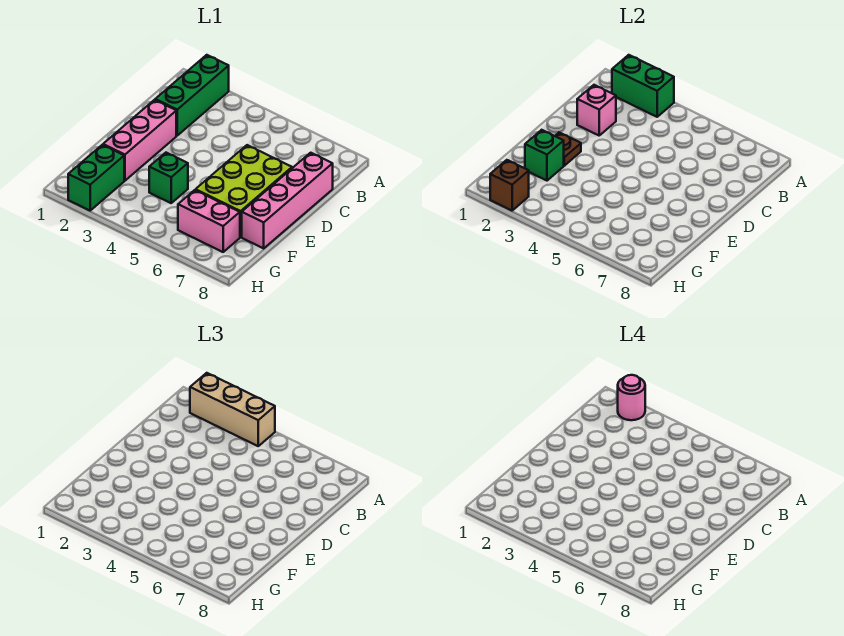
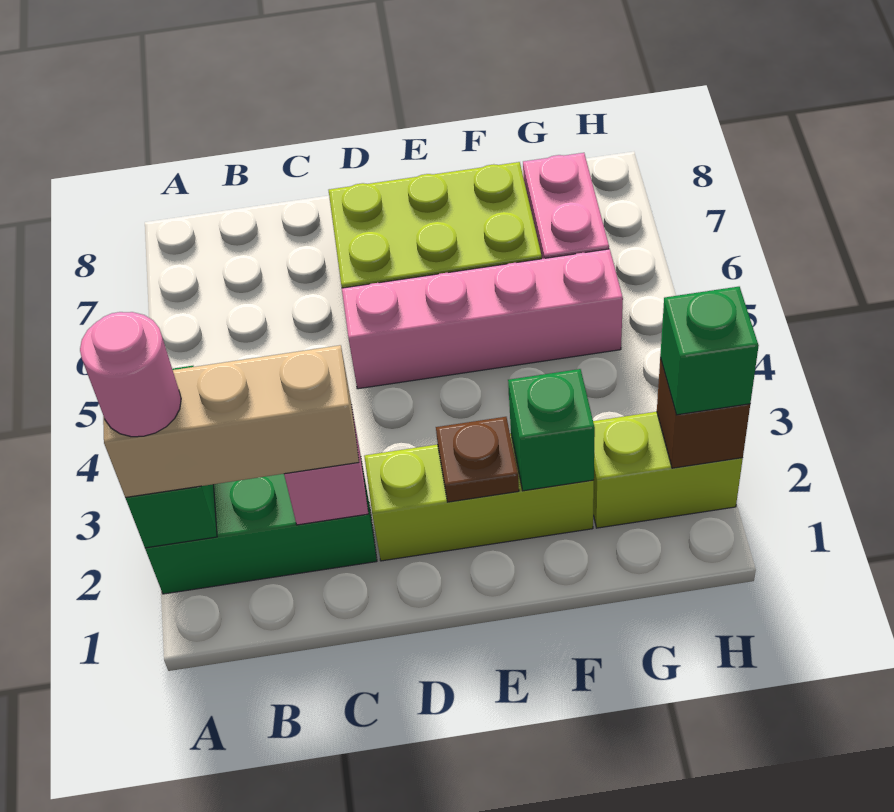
tan brick A2:A4 level 3 -> tan brick A2:C2 level 3
pink brick C8:F8 level 1 -> pink brick D5:G5 level 1
pink brick D2:F2 level 1 -> lime brick D2:F2 level 1
green brick F4 level 1 -> green brick H2 level 3
green brick G2:H2 level 1 -> lime brick G2:H2 level 1

